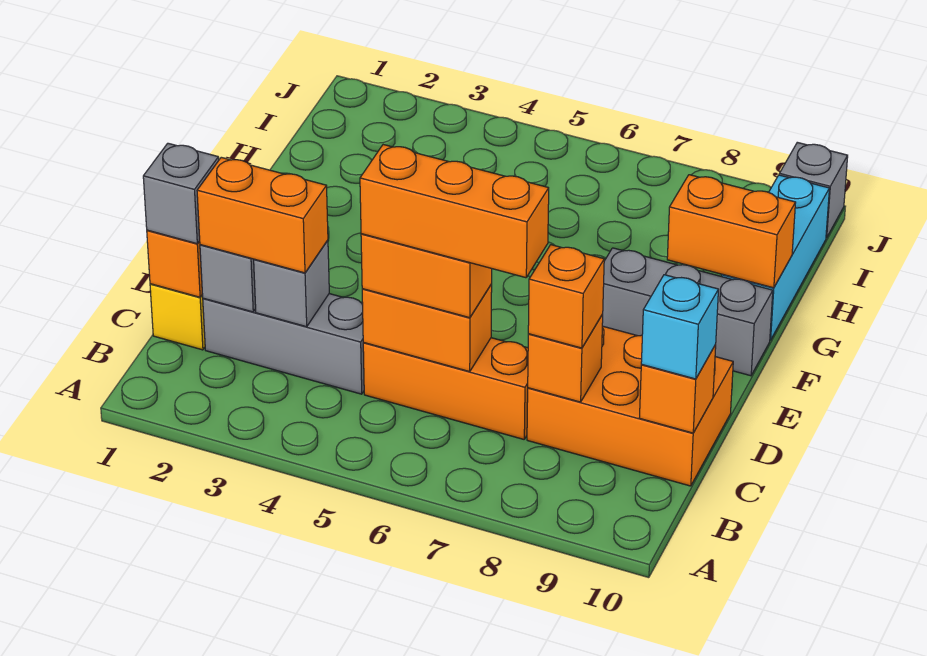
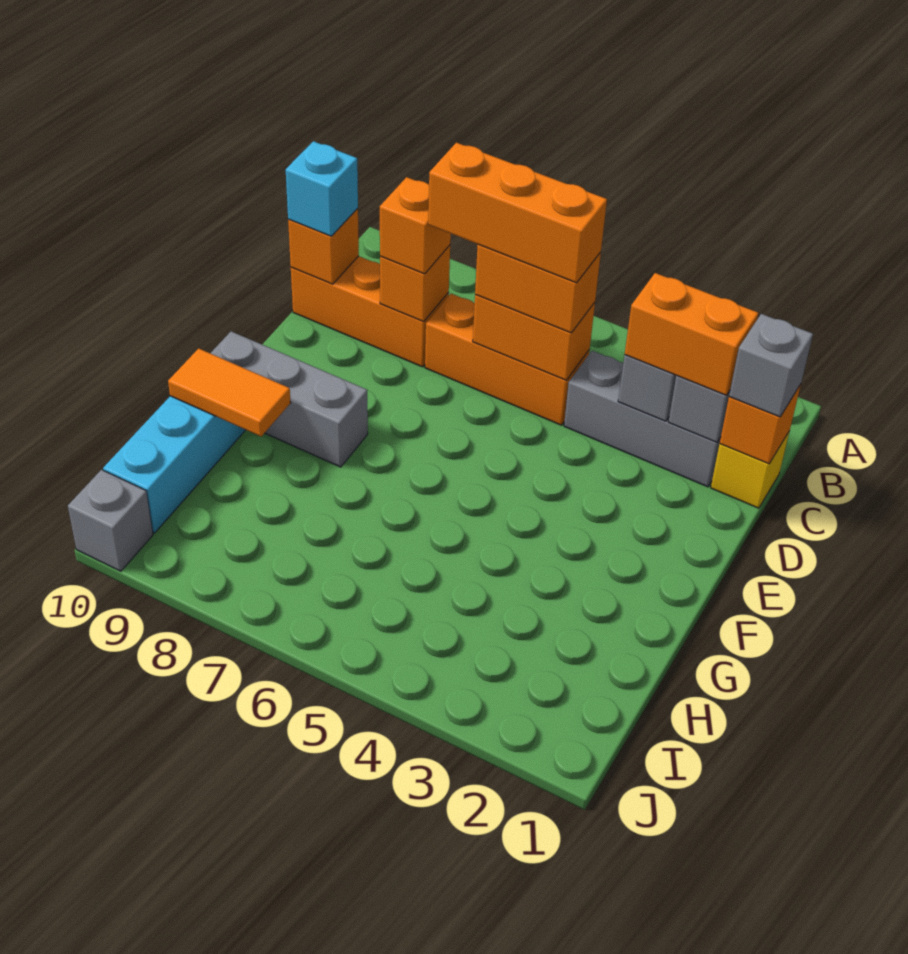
orange brick C8:D10 level 1 -> orange brick C8:C10 level 1
orange brick G9:G10 level 2 -> orange tile G9:G10 level 2

